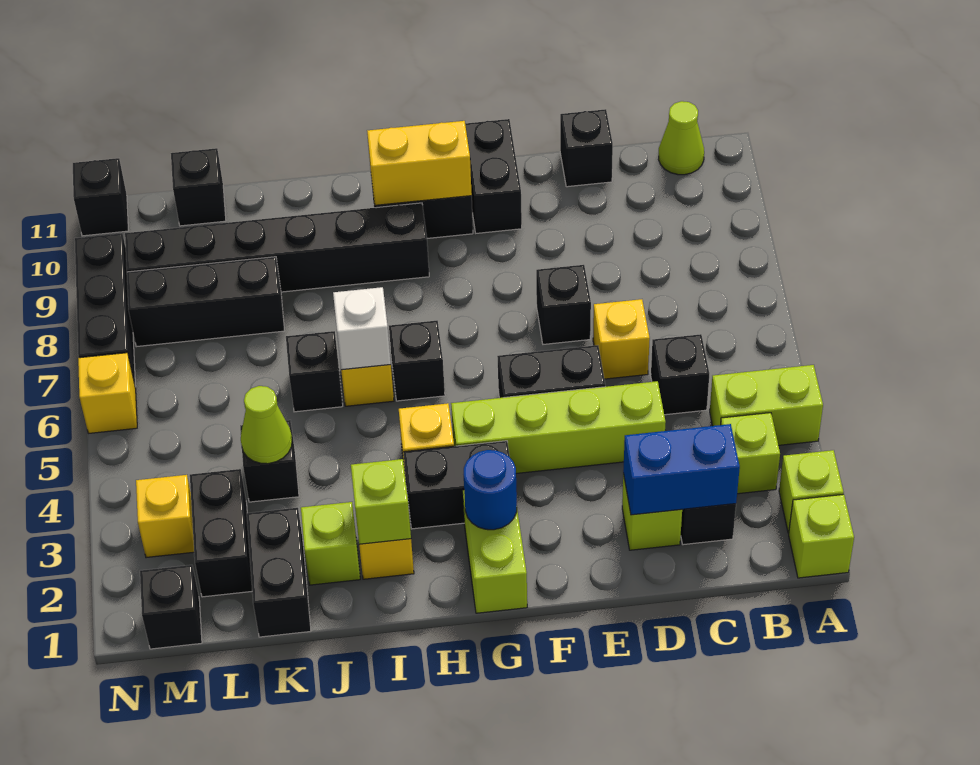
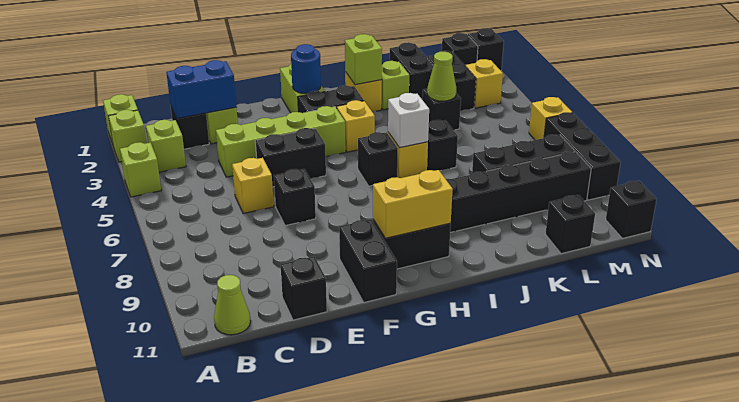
lime brick A4:B4 level 1 -> lime brick A4 level 1
black brick C5 level 1 -> black brick N1 level 1

